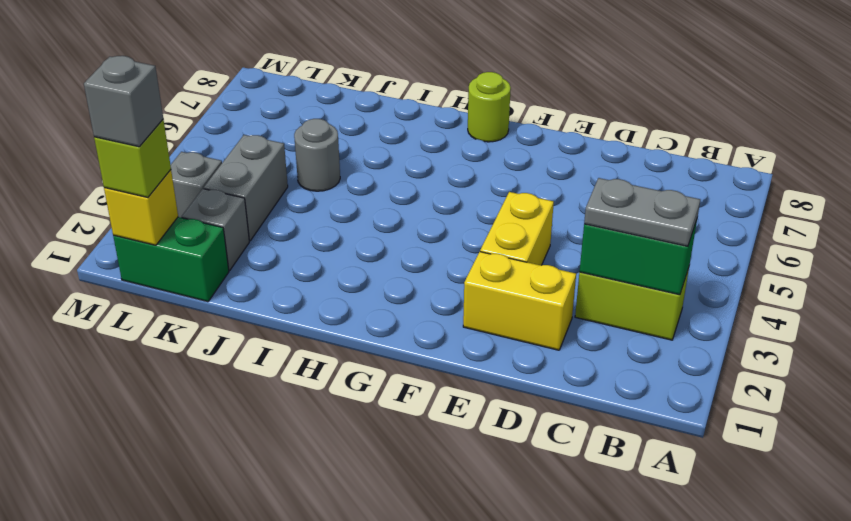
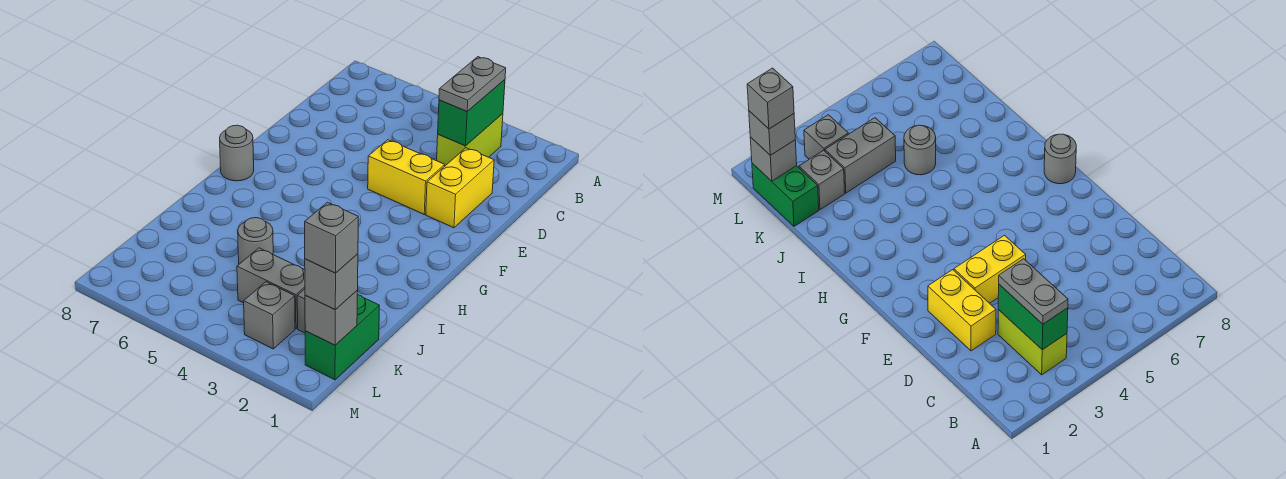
lime round brick G8 level 1 -> grey round brick G8 level 1
yellow brick L1 level 2 -> grey brick L1 level 2
lime brick L1 level 3 -> grey brick L1 level 3

